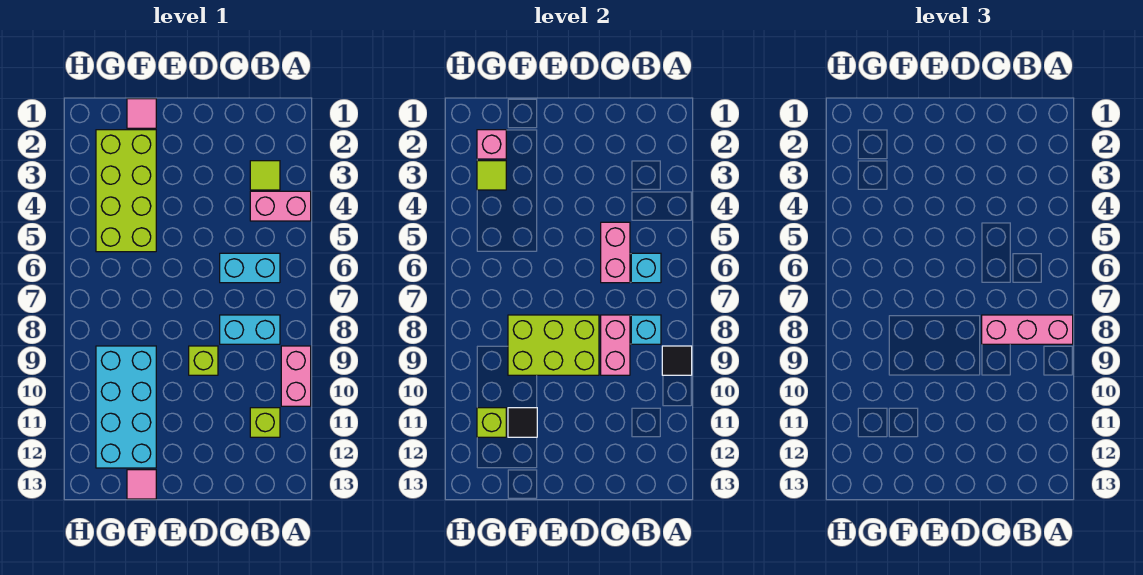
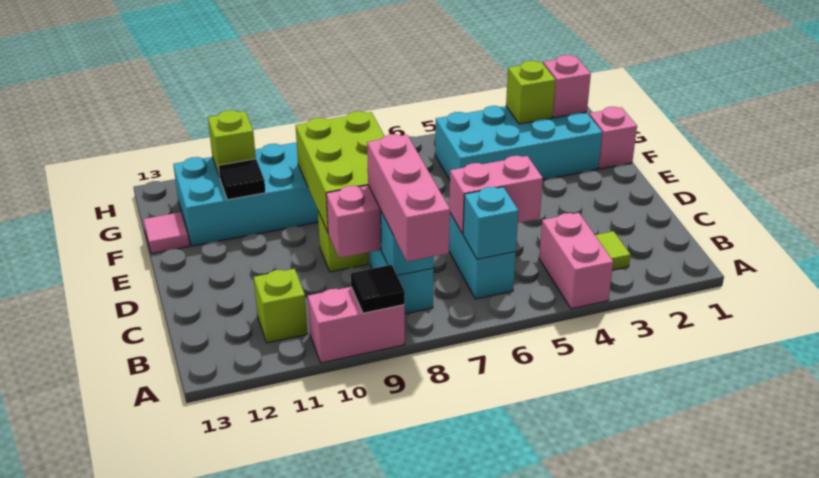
pink tile F1 level 1 -> pink brick F1 level 1
lime brick F2:G5 level 1 -> cyan brick F2:G5 level 1
lime tile G3 level 2 -> lime brick G3 level 2

